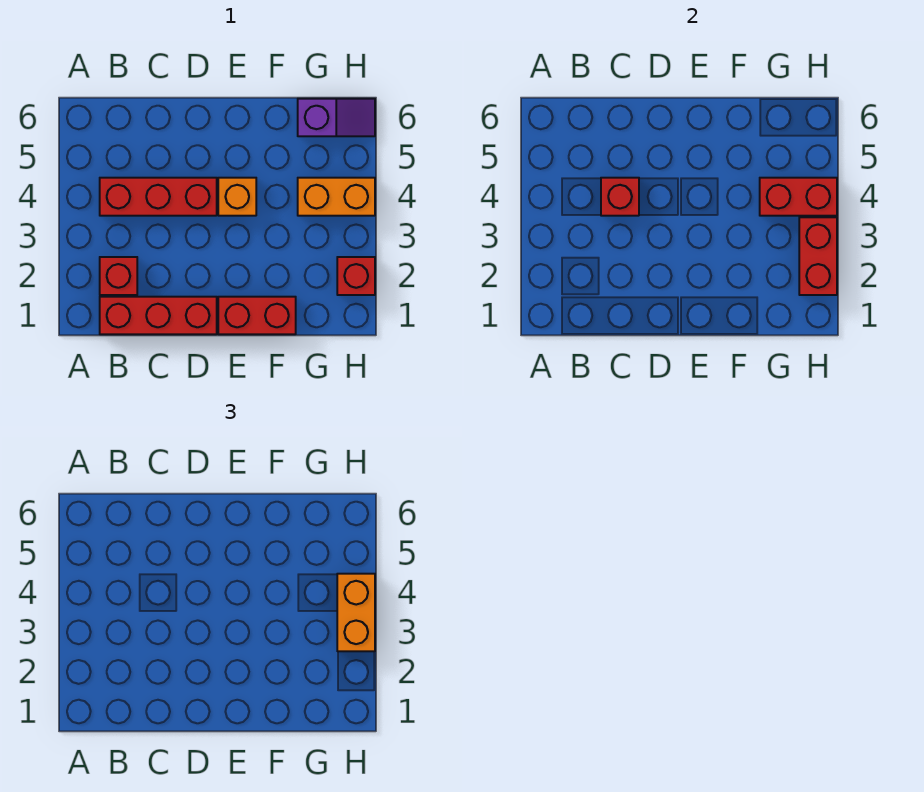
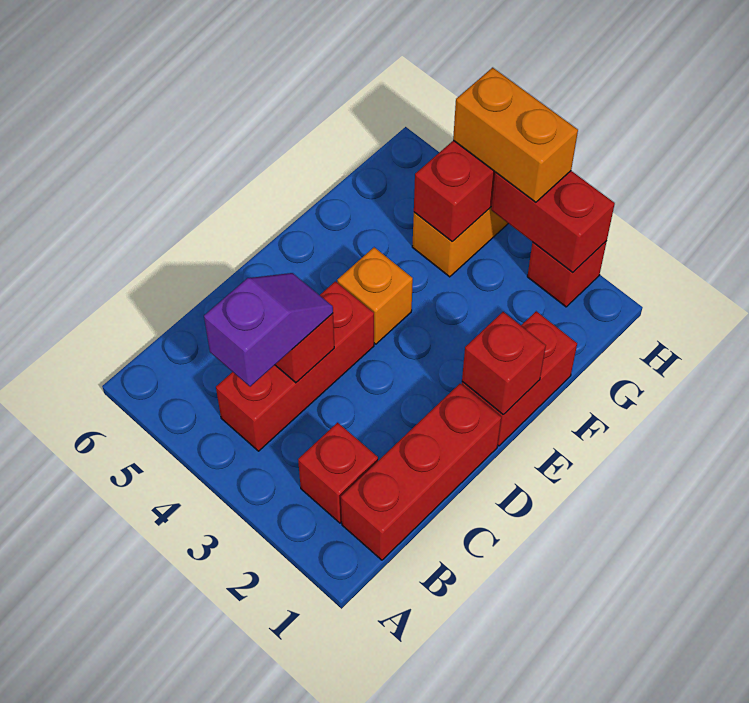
none -> red brick E1 level 2
purple slope G6:H6 level 1 top G -> purple slope B4:C4 level 3 top B

